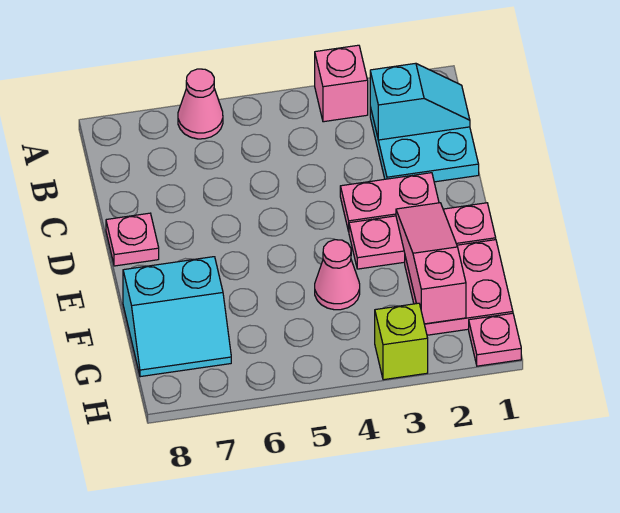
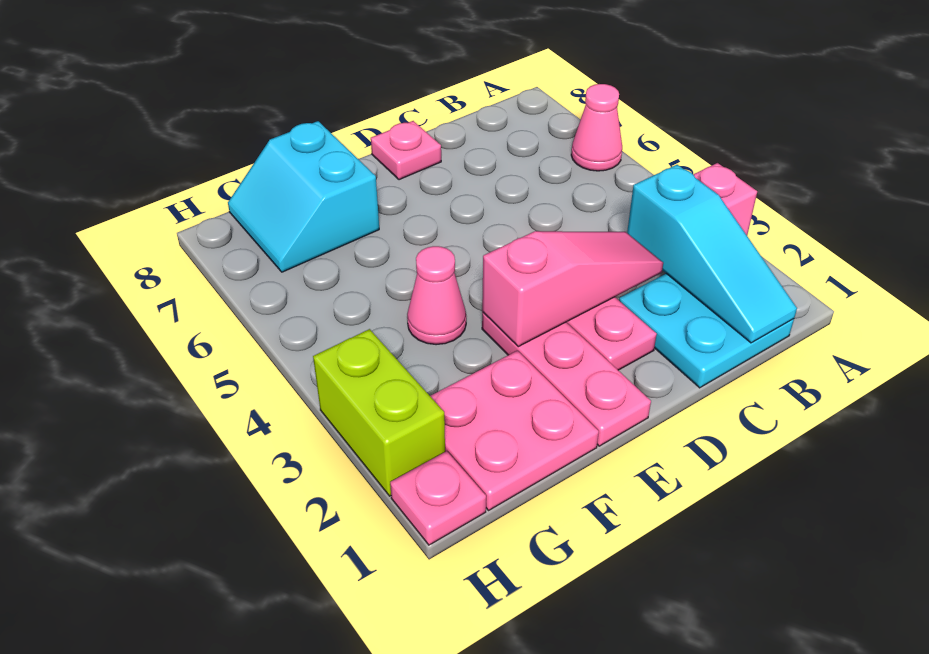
cyan slope B1:B2 level 2 top 2 -> cyan slope B1:B3 level 2 top 3
pink slope E2:G2 level 2 top G -> pink slope C3:E3 level 2 top E
lime brick H3 level 1 -> lime brick H2:H3 level 1

